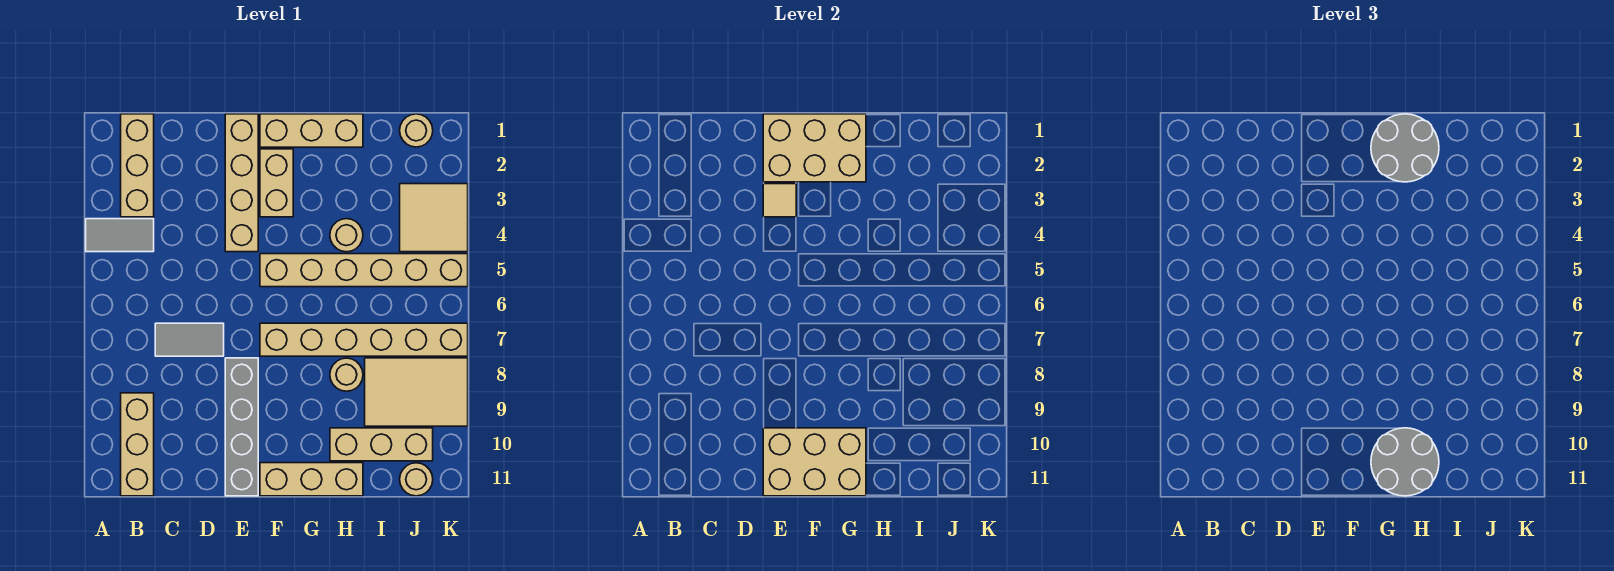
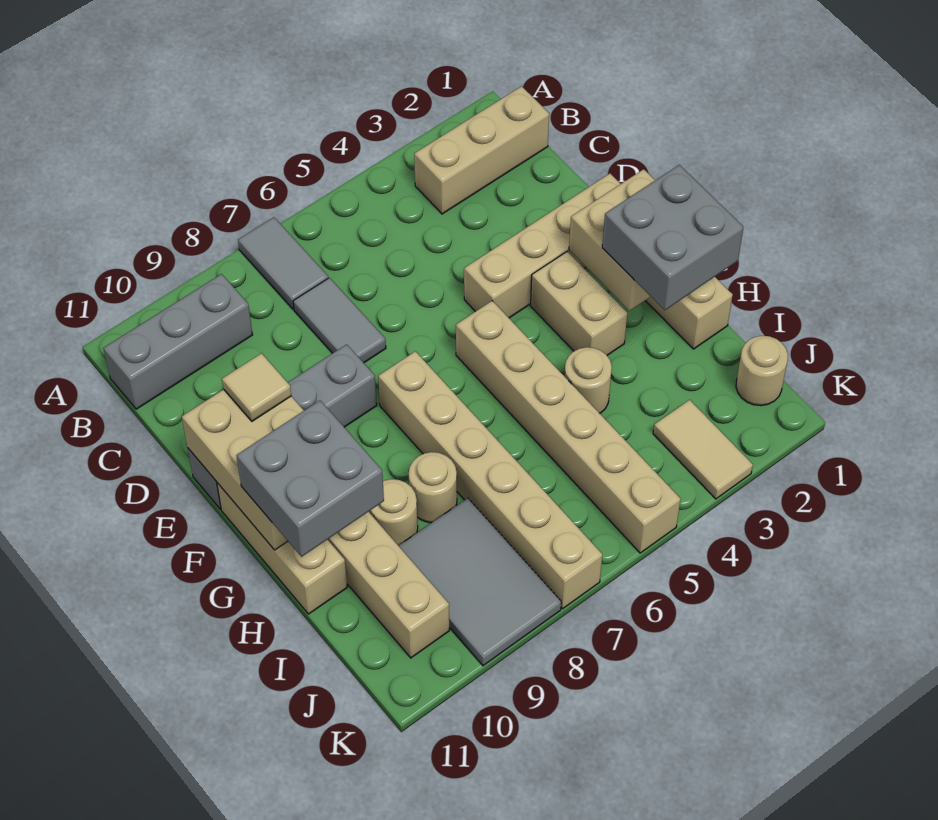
grey tile A4:B4 level 1 -> grey tile A7:B7 level 1
tan brick B9:B11 level 1 -> grey brick B9:B11 level 1
tan brick E1:G2 level 2 -> tan brick F1:G2 level 2
tan tile E3 level 2 -> tan tile E10 level 3
tan brick F2:F3 level 1 -> tan brick F3:G3 level 1
grey round brick G1:H2 level 3 -> grey brick G1:H2 level 3
grey round brick G10:H11 level 3 -> grey brick G10:H11 level 3
tan tile I8:K9 level 1 -> grey tile I8:K9 level 1
tan tile J3:K4 level 1 -> tan tile J3:K3 level 1
tan round brick J11 level 1 -> tan round brick H9 level 1

